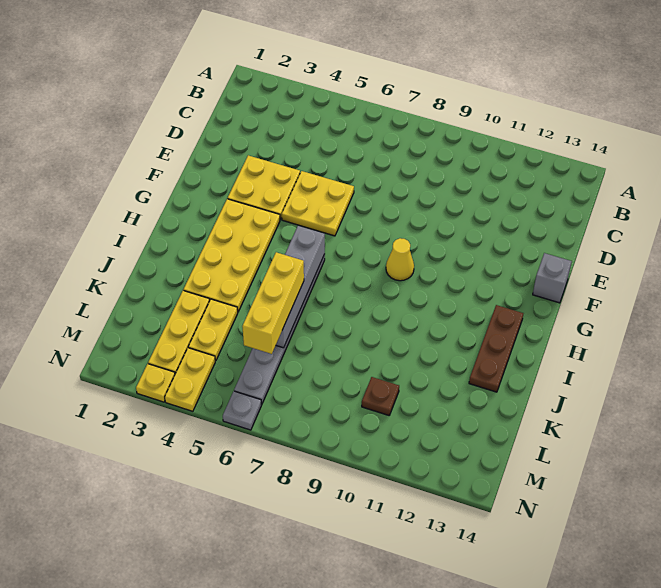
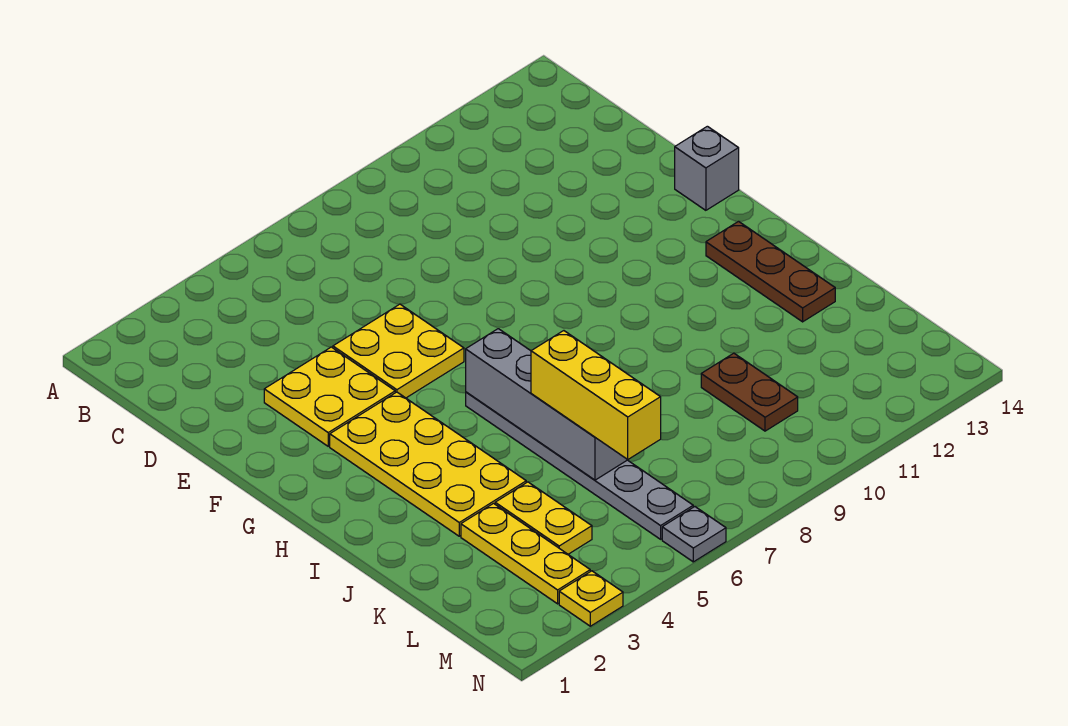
yellow cone G9 level 1 -> none
brown plate L10 level 1 -> brown plate K10:L10 level 1
yellow plate M4:N4 level 1 -> none

